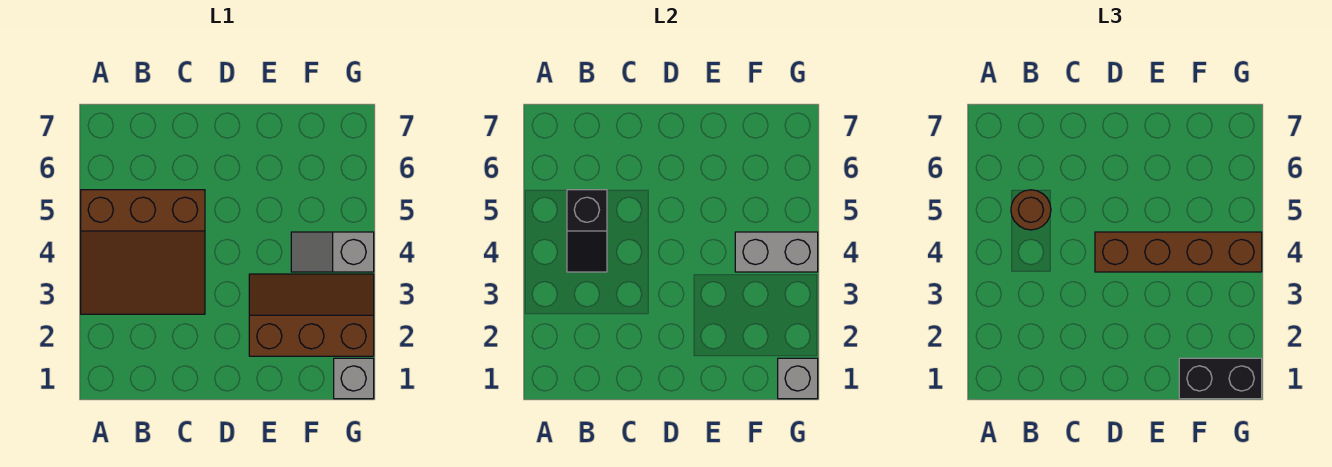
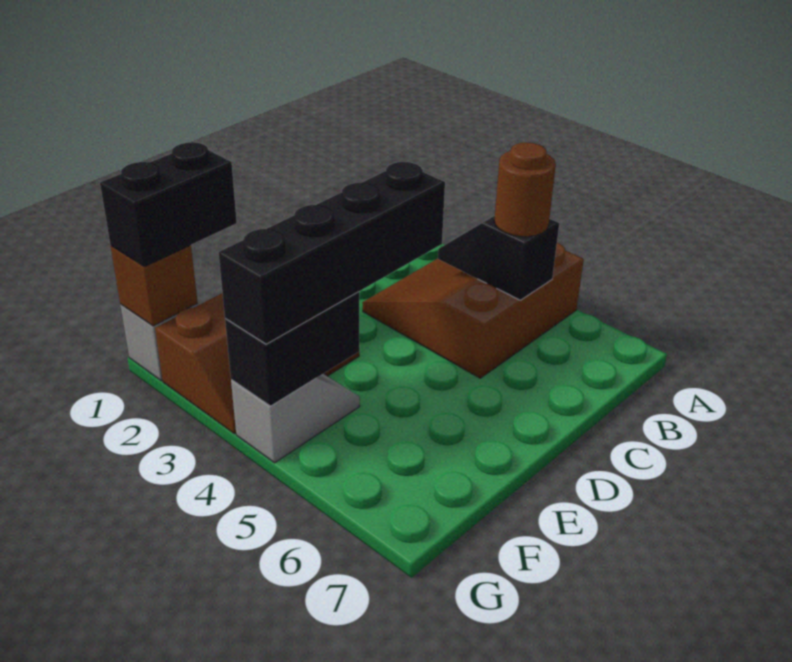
brown brick D4:G4 level 3 -> black brick D4:G4 level 3
grey brick F4:G4 level 2 -> black brick F4:G4 level 2
grey brick G1 level 2 -> brown brick G1 level 2

